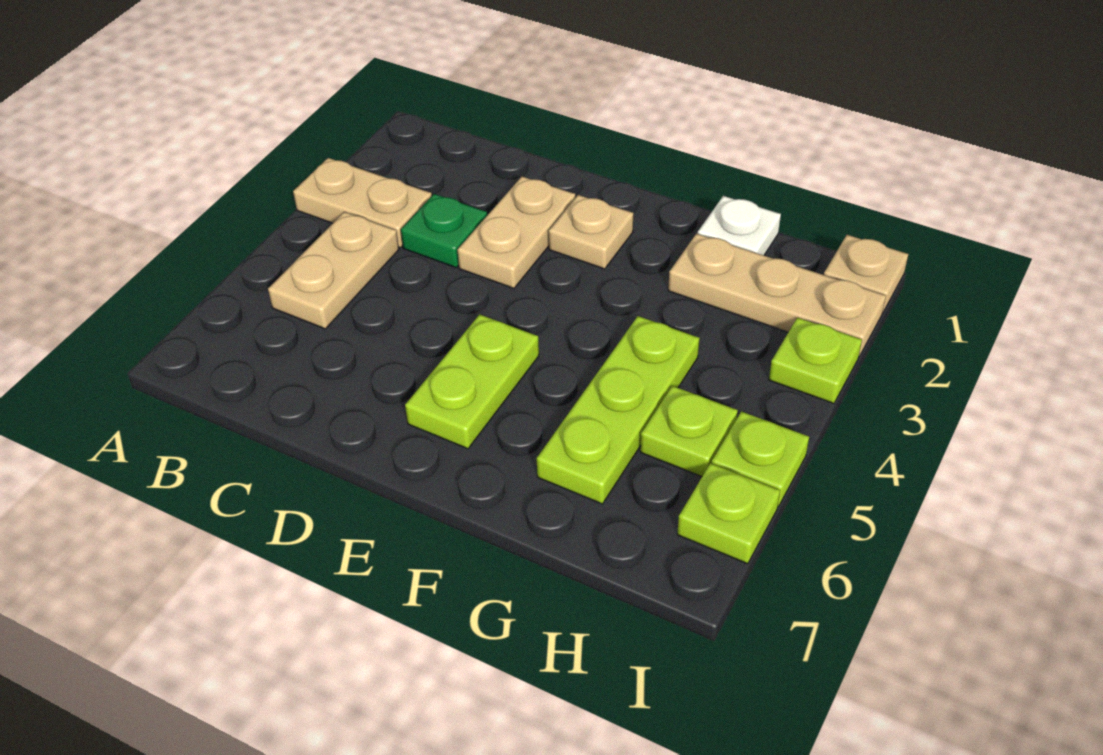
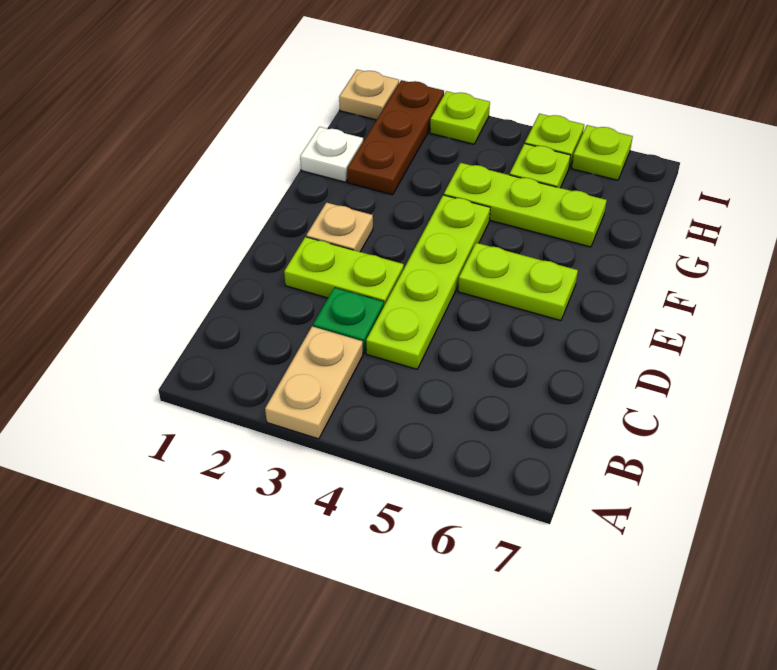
tan plate B4:B5 level 1 -> none
none -> lime plate C4:F4 level 1
tan plate D2:D3 level 1 -> lime plate D2:D3 level 1
tan plate G2:I2 level 1 -> brown plate G2:I2 level 1

